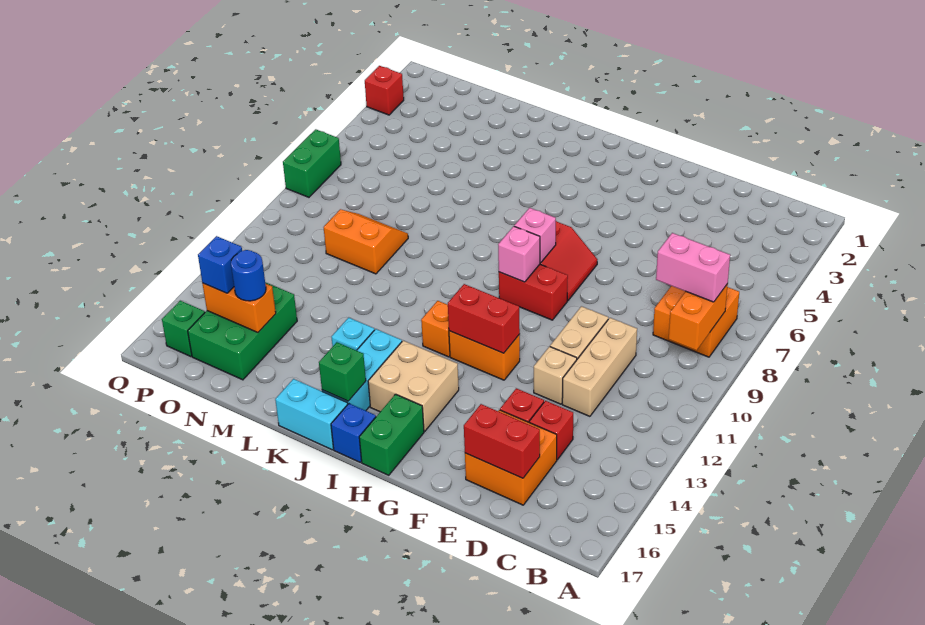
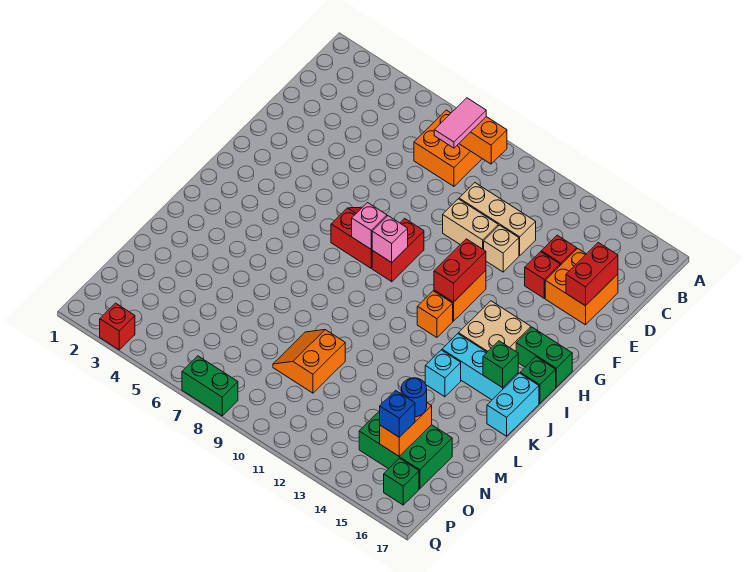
pink brick B8:C8 level 3 -> pink tile B8:C8 level 3
blue brick I17 level 1 -> green brick I17 level 1

